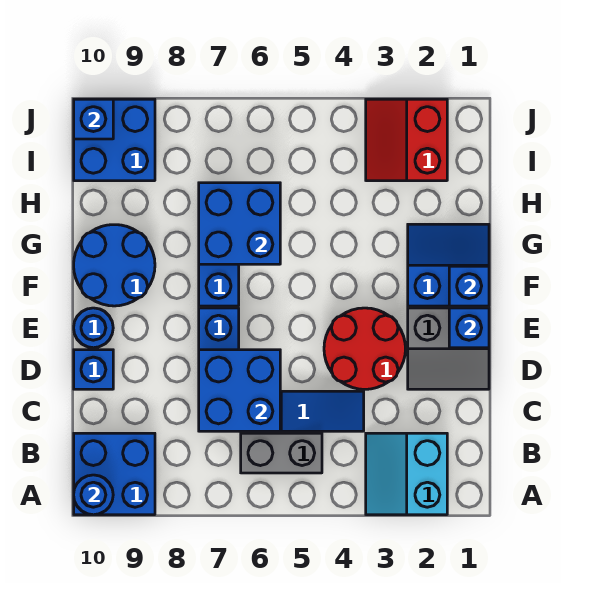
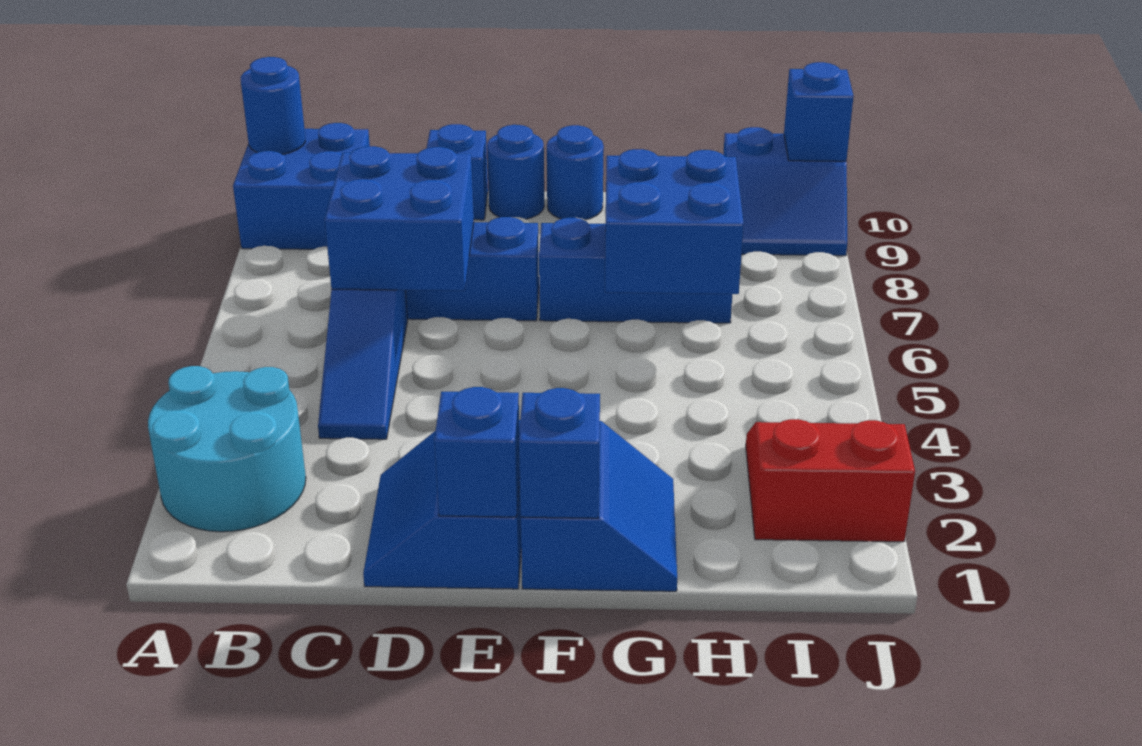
cyan slope A2:B3 level 1 top 2 -> cyan round brick A2:B3 level 1
grey brick B5:B6 level 1 -> none
grey slope D1:E2 level 1 top E -> blue slope D1:E2 level 1 top E
red round brick D3:E4 level 1 -> none
blue round brick F9:G10 level 1 -> blue round brick F10 level 1
blue brick I9:J10 level 1 -> blue slope I9:J10 level 1 top 10

